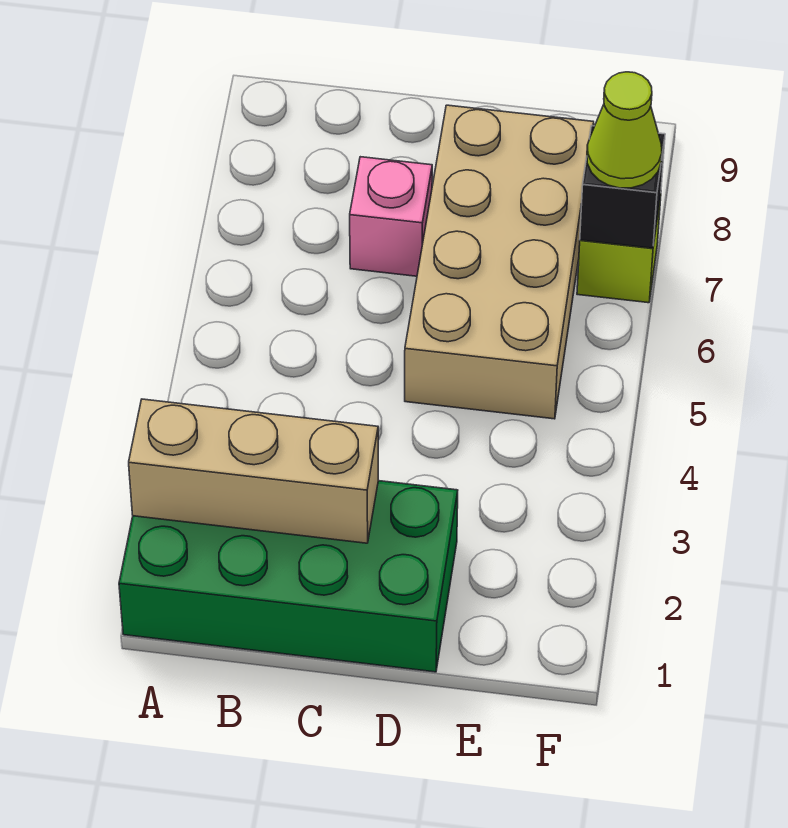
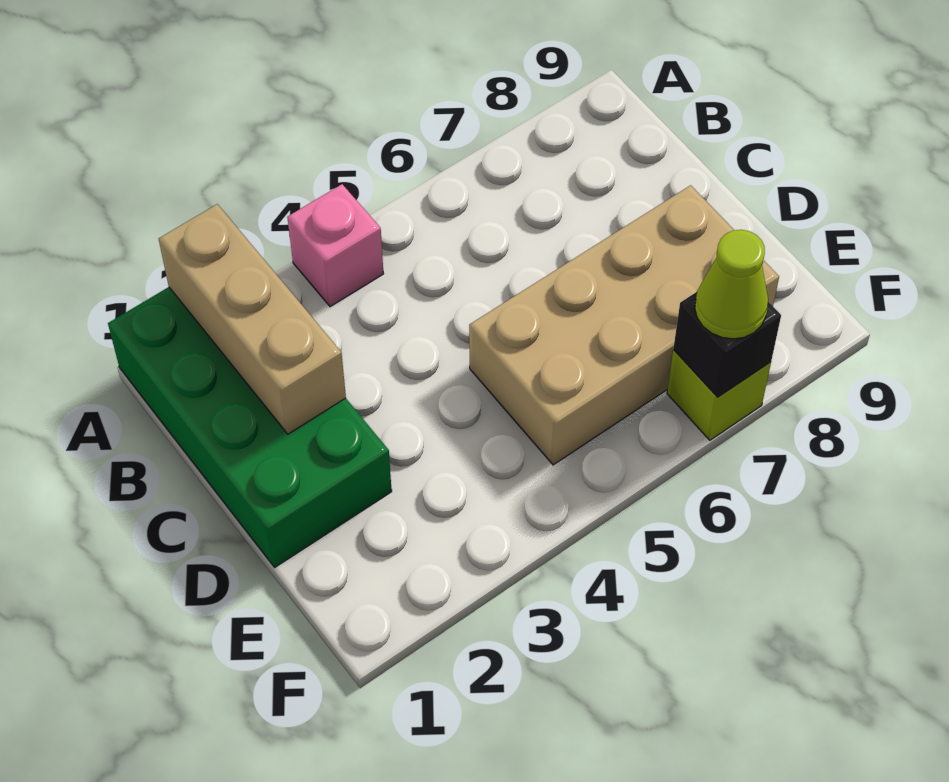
pink brick C7 level 1 -> pink brick A4 level 1

